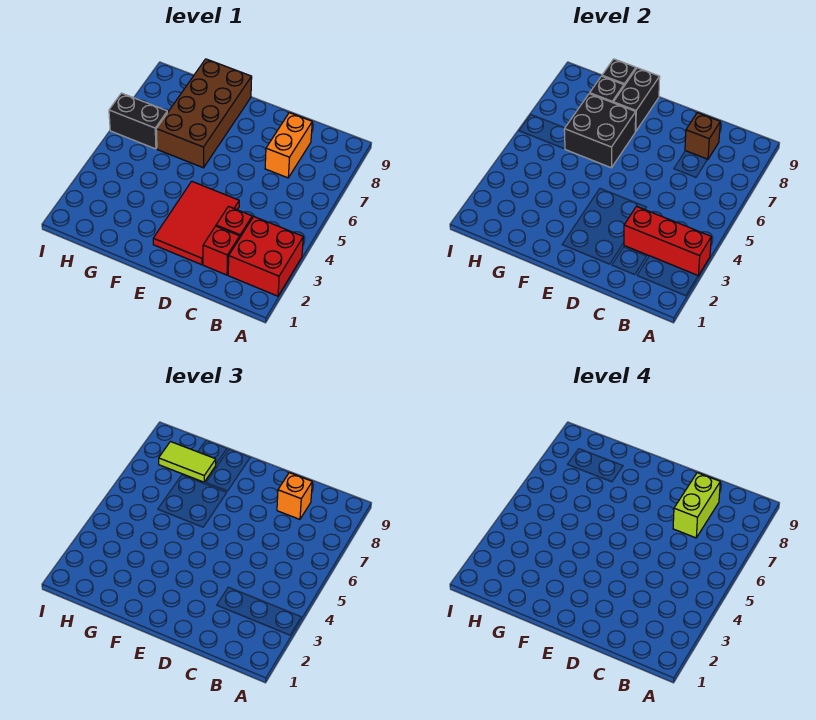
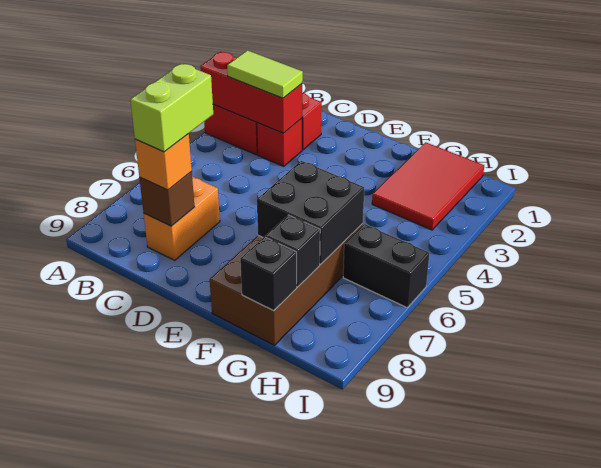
red tile D2:E4 level 1 -> red tile G1:H3 level 1
black brick F8:F9 level 2 -> none
lime tile G8:H8 level 3 -> lime tile B3:C3 level 3

